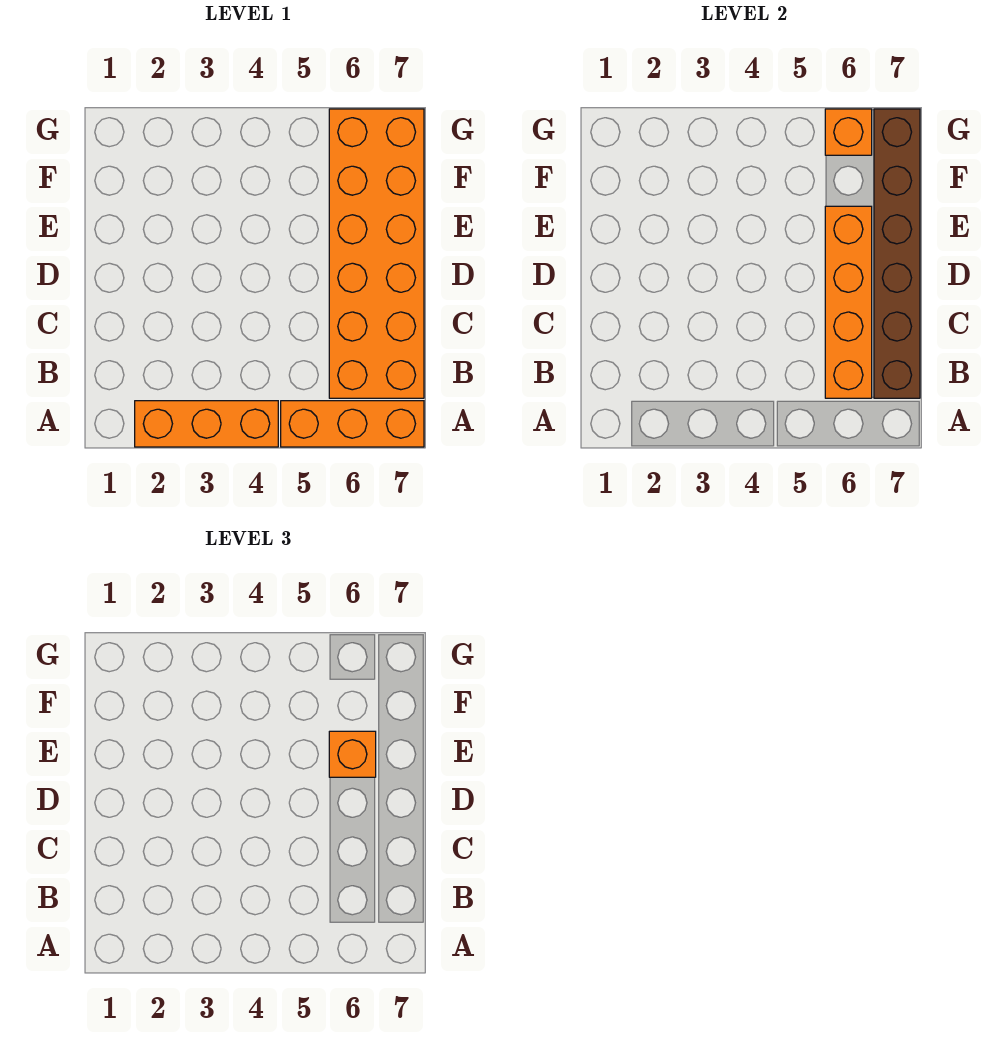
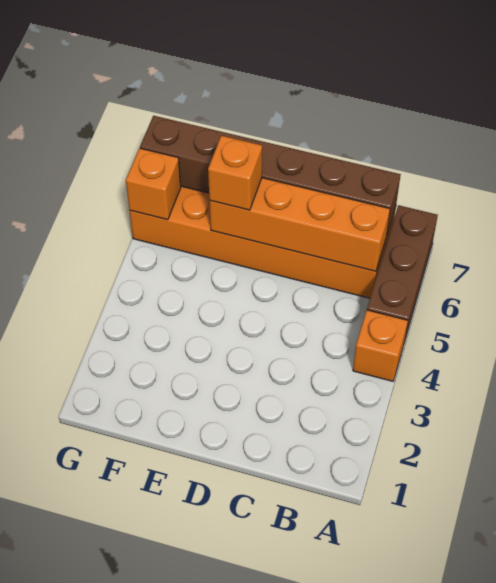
orange brick A2:A4 level 1 -> orange brick A4 level 1
orange brick A5:A7 level 1 -> brown brick A5:A7 level 1

